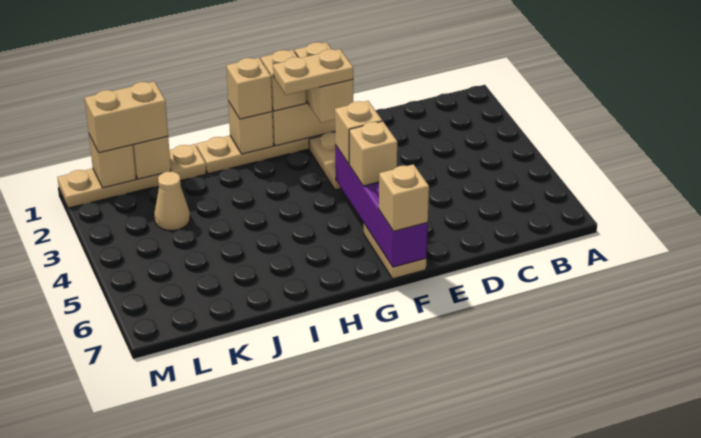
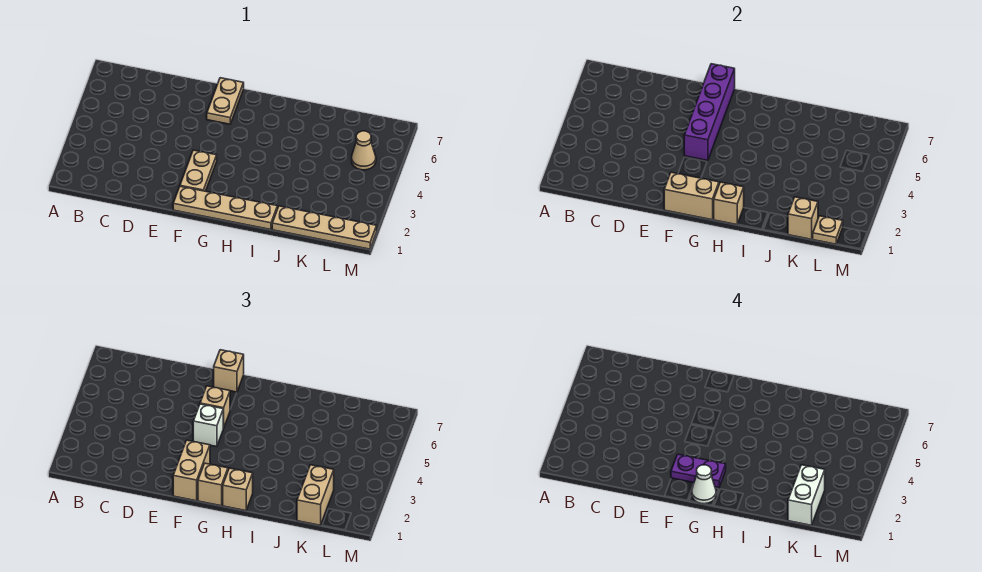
tan plate F2:G2 level 4 -> purple plate F2:G2 level 4
tan brick F4 level 3 -> white brick F4 level 3
none -> white cone G1 level 4
tan brick K1:L1 level 3 -> tan brick K1:K2 level 3
none -> white brick K1:K2 level 4
tan cone K3 level 1 -> tan cone L5 level 1
tan brick L1 level 2 -> tan plate L1 level 2

